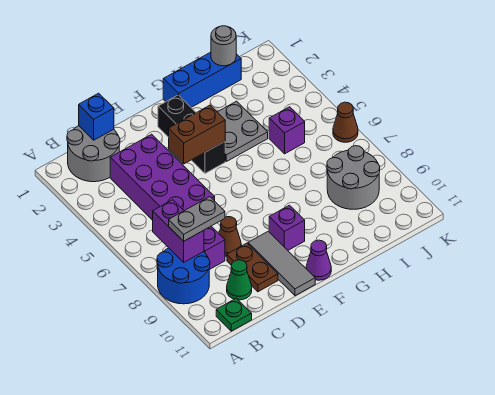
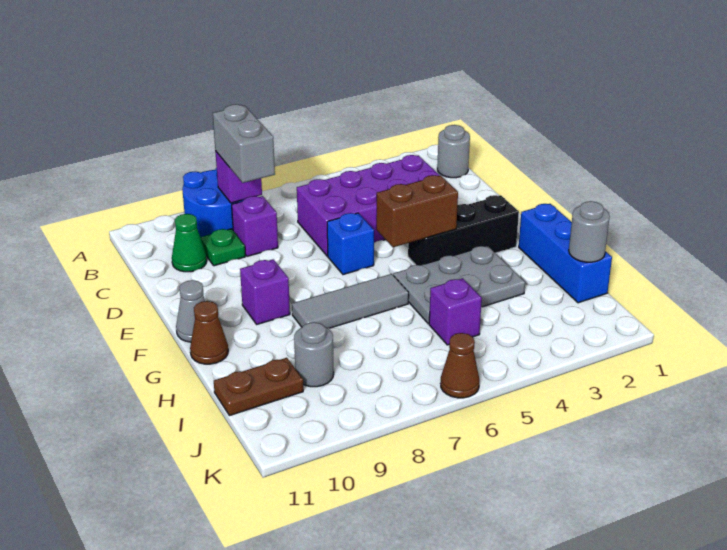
grey round brick B1:C2 level 1 -> grey round brick B1 level 1
purple brick B7:B8 level 2 -> purple brick B8 level 2
grey plate B8:C8 level 3 -> grey brick B8:C8 level 3
green plate B11 level 1 -> green plate C9 level 1
blue brick C1 level 2 -> blue brick E6 level 1
brown cone D8 level 1 -> brown cone G11 level 1
brown plate D9:D10 level 1 -> brown plate I10:I11 level 1
brown brick E4:F4 level 2 -> brown brick F4:F5 level 2
grey tile E9:E11 level 1 -> grey tile G6:G8 level 1
purple cone F11 level 1 -> grey cone F11 level 1
grey plate G3:H4 level 1 -> grey plate G3:H5 level 1
grey round brick I8:J9 level 1 -> grey round brick I9 level 1

